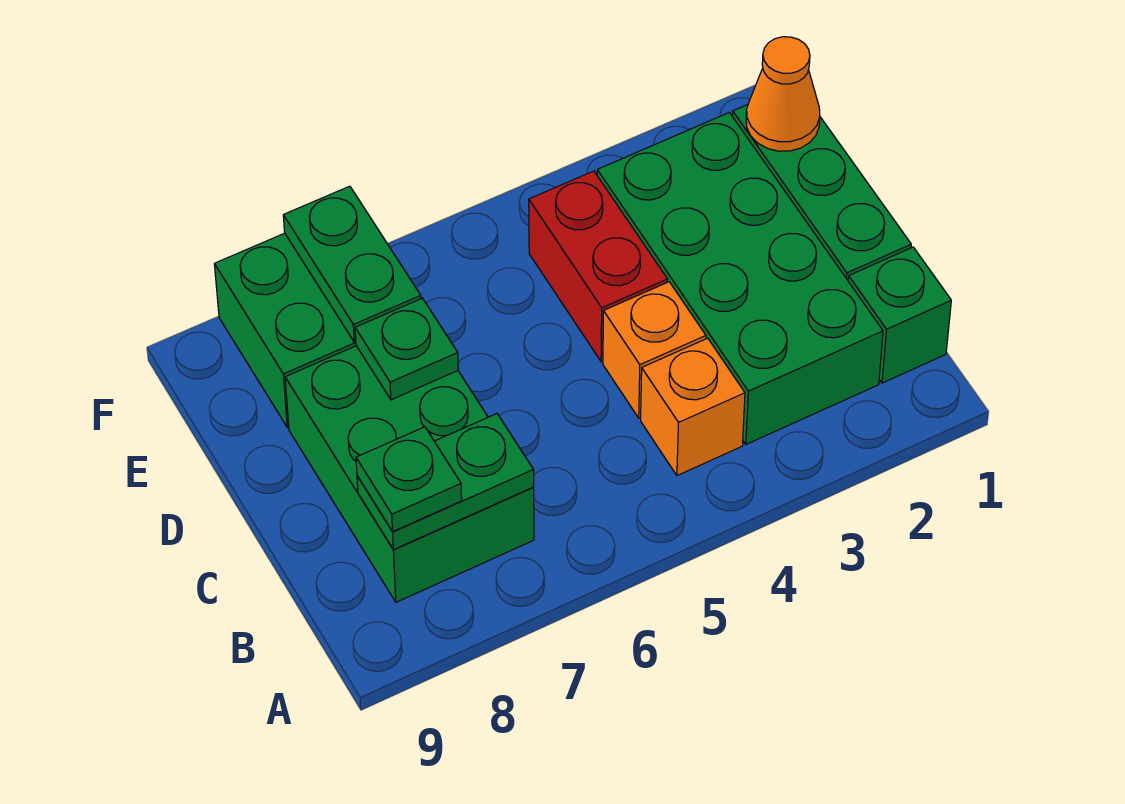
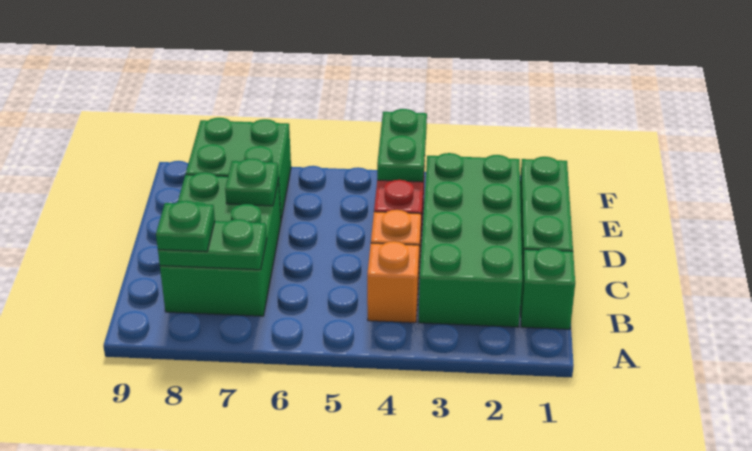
orange cone E1 level 2 -> none
green plate E7:F7 level 2 -> green plate E4:F4 level 2

